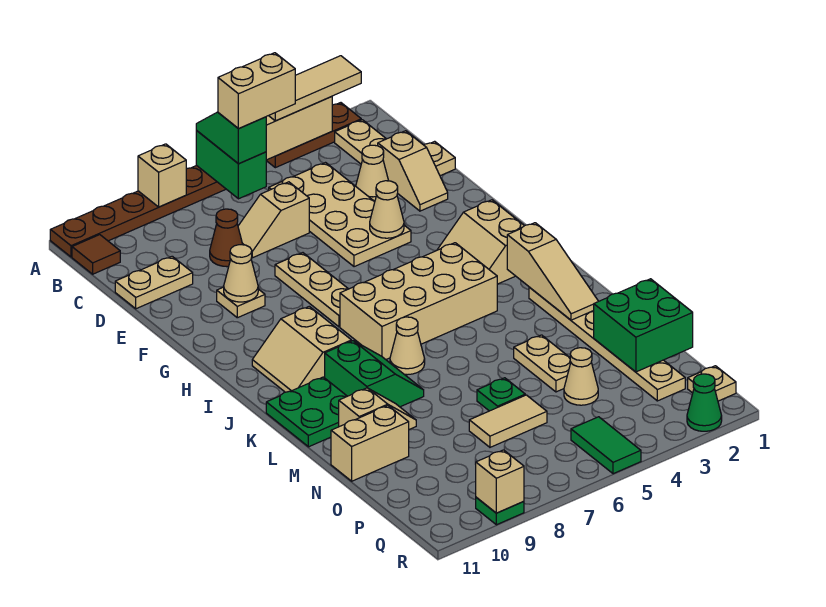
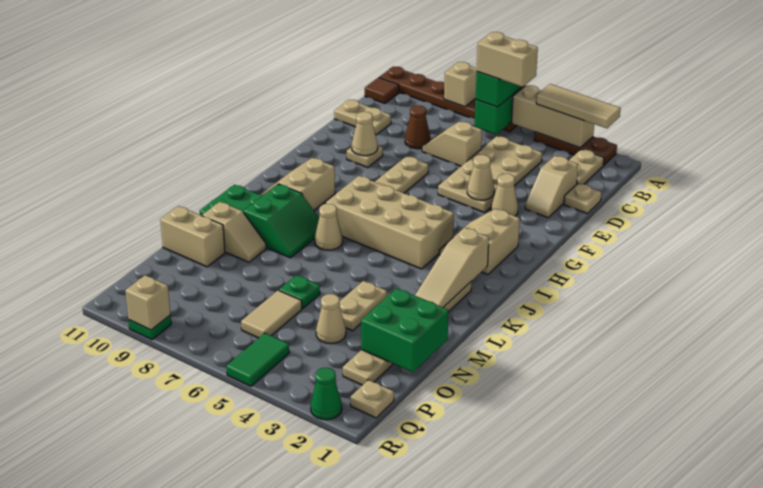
tan cone D3 level 1 -> tan cone F3 level 1
tan tile O6:O7 level 1 -> tan tile O6:P6 level 1

